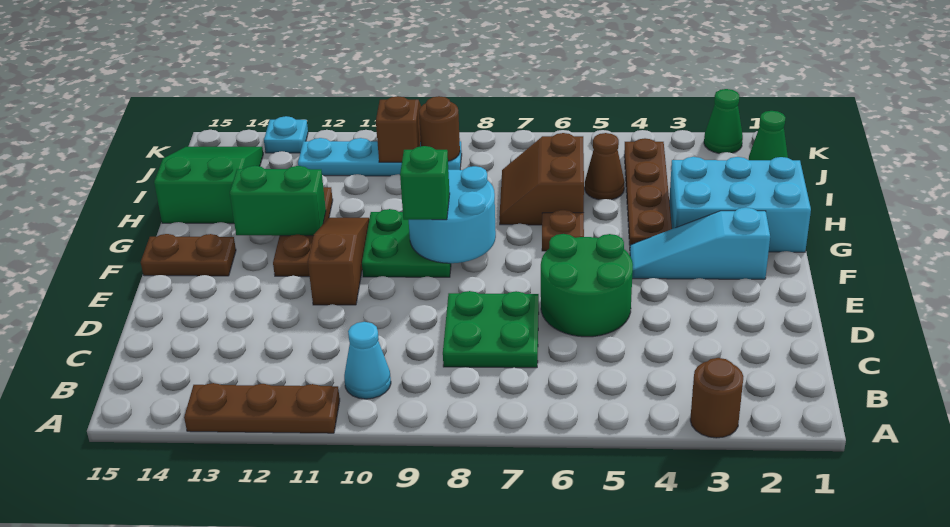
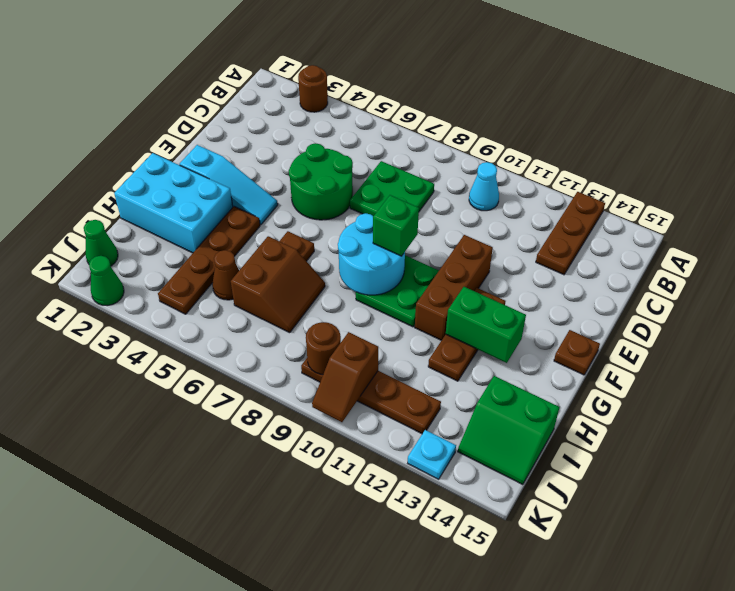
brown plate A11:A13 level 1 -> brown plate A13:C13 level 1
brown slope E11:G11 level 1 top E -> brown brick E11:G11 level 1
brown plate F14:F15 level 1 -> brown plate F15 level 1
green slope H14:J15 level 1 top H -> green slope I14:J15 level 1 top I
cyan plate J9:J12 level 1 -> brown plate J9:J12 level 1

